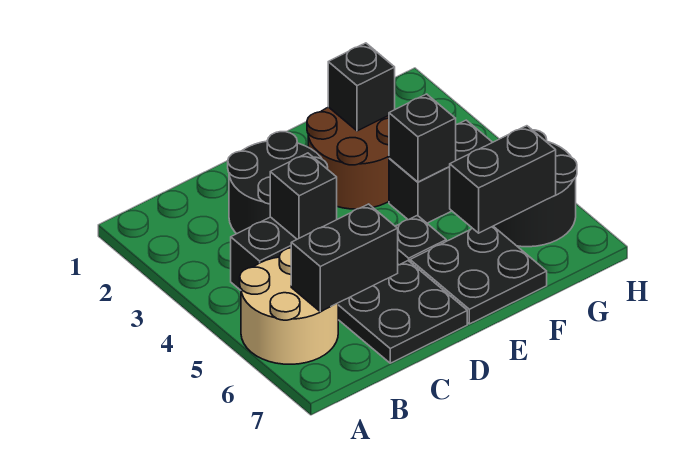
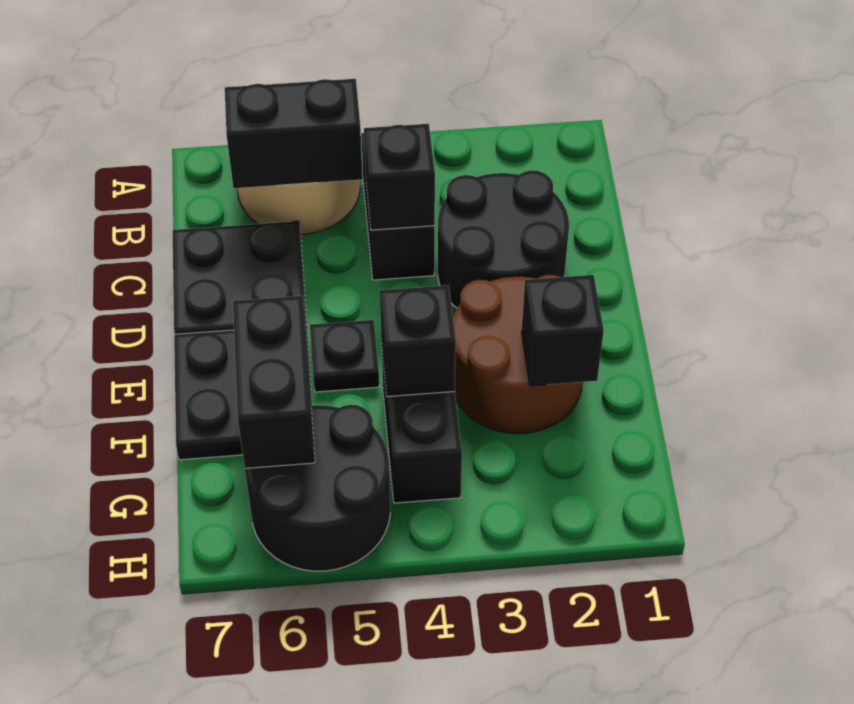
black brick B6:C6 level 2 -> black brick B5:B6 level 2

